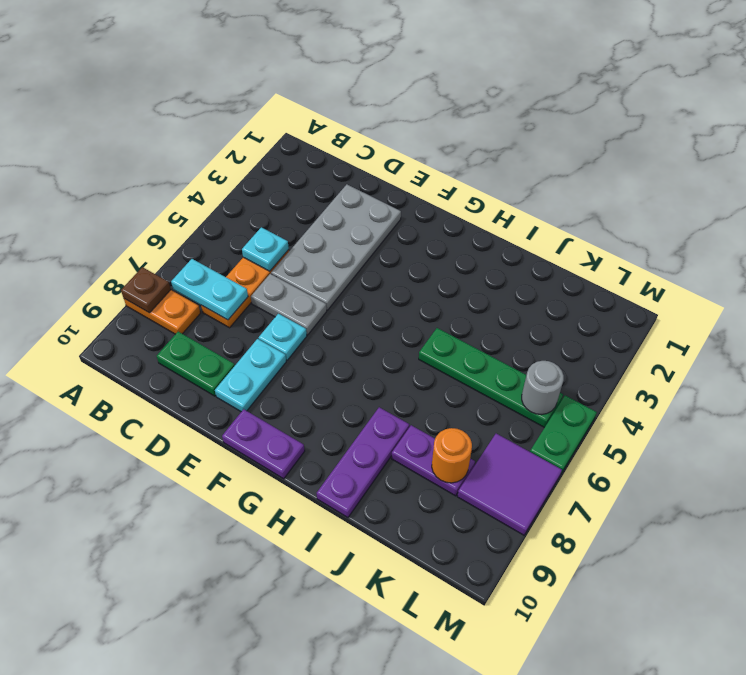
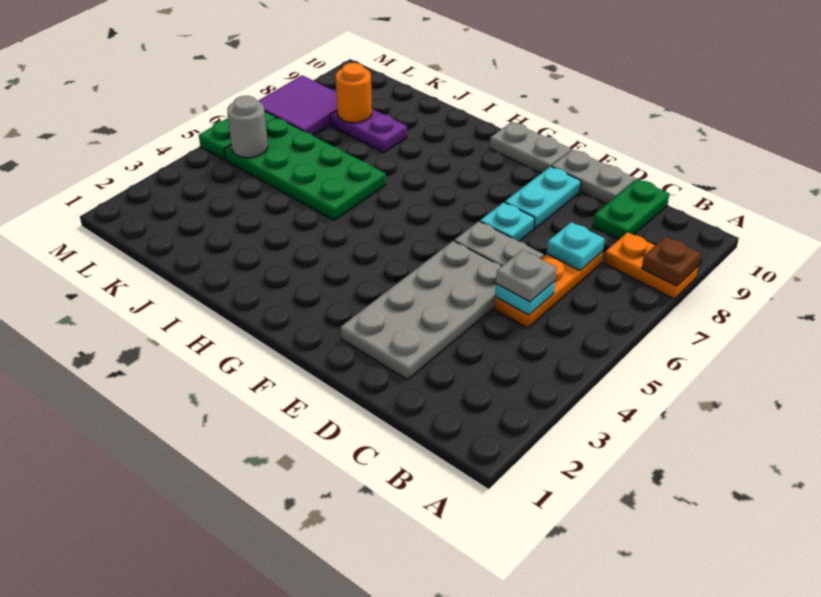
cyan plate B7:C7 level 2 -> cyan plate C7 level 2
none -> grey plate C5 level 3
green plate C9:D9 level 1 -> green plate C9:C10 level 1
none -> grey plate D10:E10 level 1
purple plate F10:G10 level 1 -> grey plate F10:G10 level 1
green plate I5:L5 level 1 -> green plate I5:L6 level 1
purple plate I8:I10 level 1 -> none

